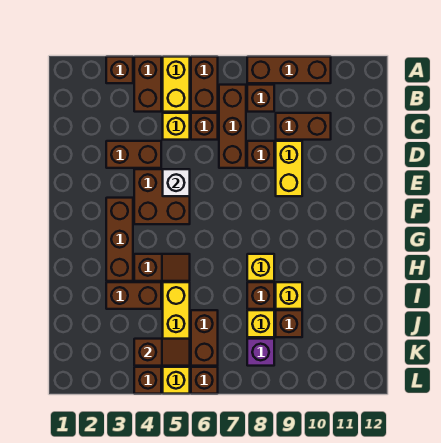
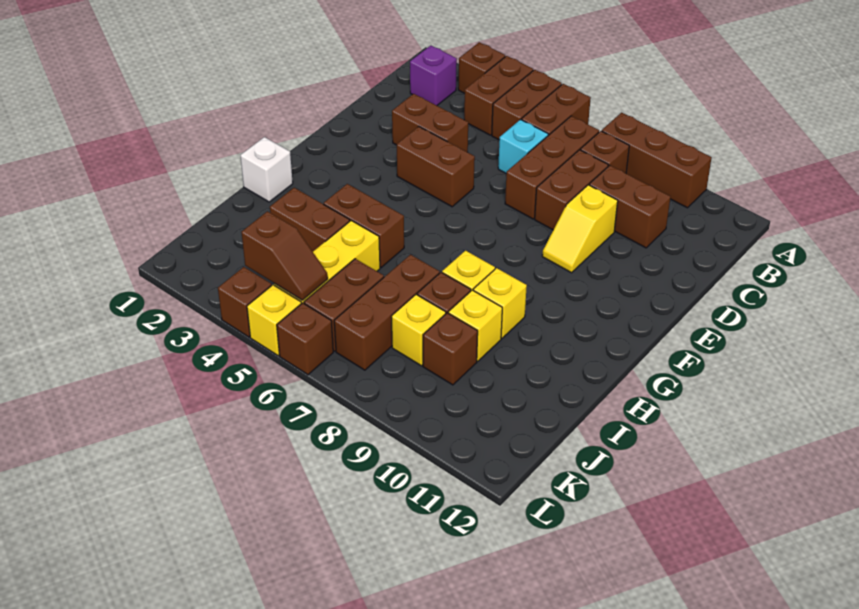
yellow brick A5:B5 level 1 -> brown brick A5:B5 level 1
yellow brick C5 level 1 -> yellow brick H9 level 1
brown brick C6 level 1 -> cyan brick C6 level 1
brown brick D8 level 1 -> brown brick C8:D8 level 1
yellow brick D9:E9 level 1 -> yellow slope D9:E9 level 1 top D
brown brick E4:F5 level 1 -> brown brick E4:E5 level 1
white brick E5 level 2 -> white brick H1 level 1
brown brick F3:H3 level 1 -> brown brick I7:K7 level 1
brown slope H4:H5 level 1 top 4 -> brown brick H4:H5 level 1
purple brick K8 level 1 -> purple brick B2 level 1

